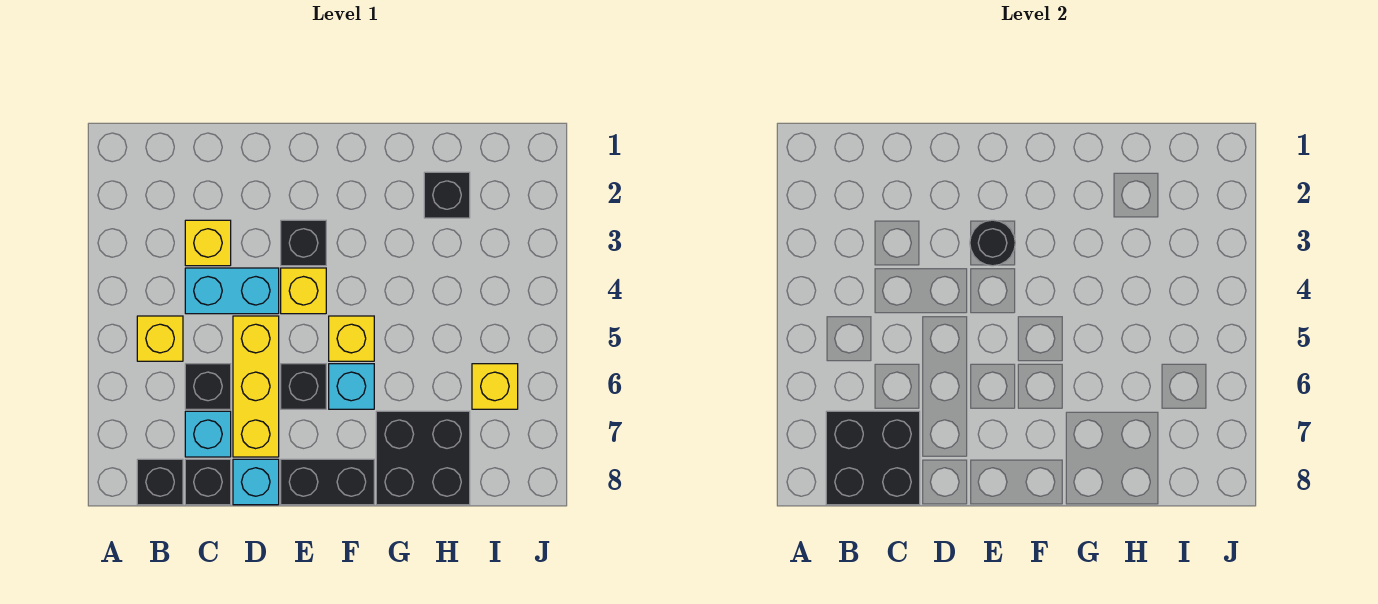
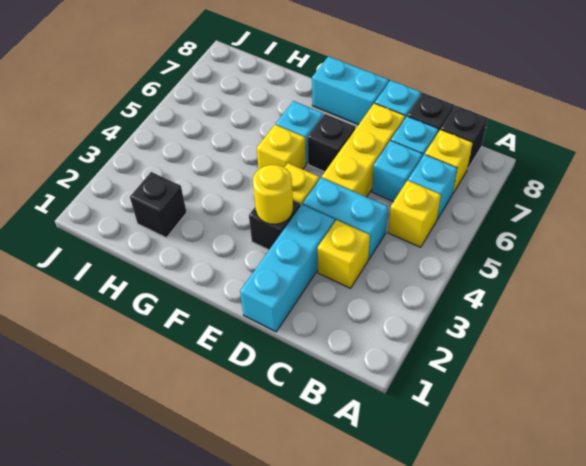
none -> cyan brick B6 level 1
black brick B7:C8 level 2 -> none
black brick C6 level 1 -> cyan brick C6 level 1
none -> cyan brick D1:D3 level 1
black round brick E3 level 2 -> yellow round brick E3 level 2
black brick E8:F8 level 1 -> cyan brick E8:F8 level 1
black brick G7:H8 level 1 -> none
yellow brick I6 level 1 -> yellow brick B7 level 1

